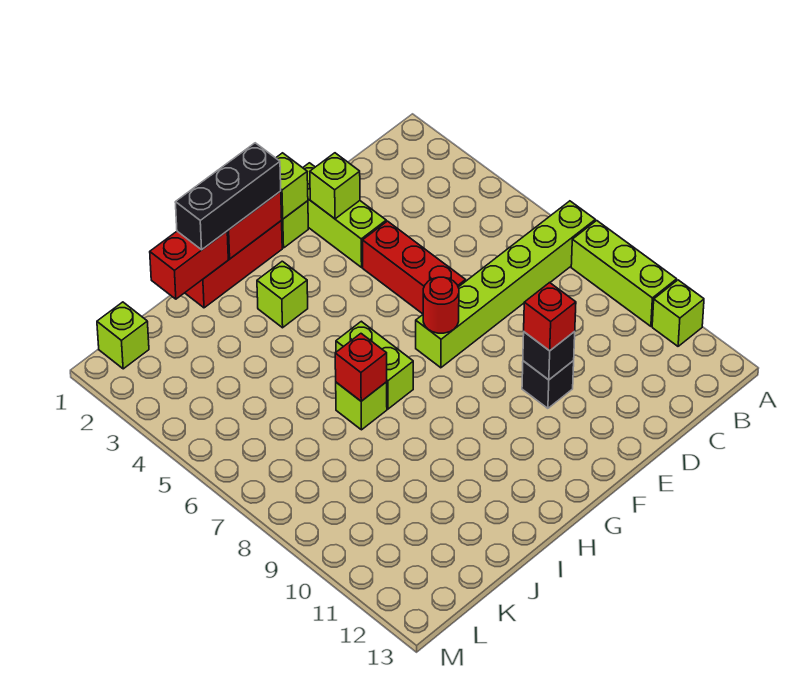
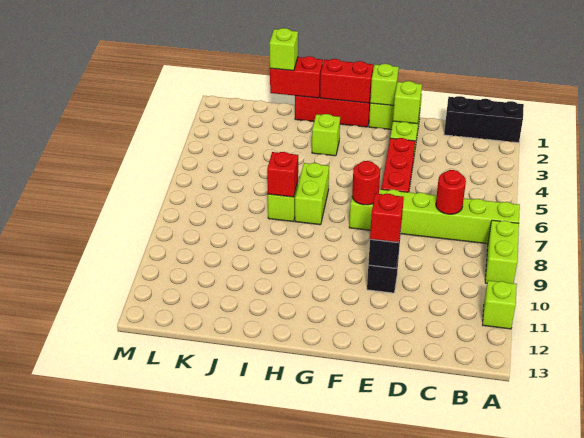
lime brick A8:A10 level 1 -> lime brick A8:A9 level 1
none -> red round brick C7 level 2
black brick G1:I1 level 3 -> black brick A1:C1 level 1
lime brick L1 level 1 -> lime brick J1 level 3

